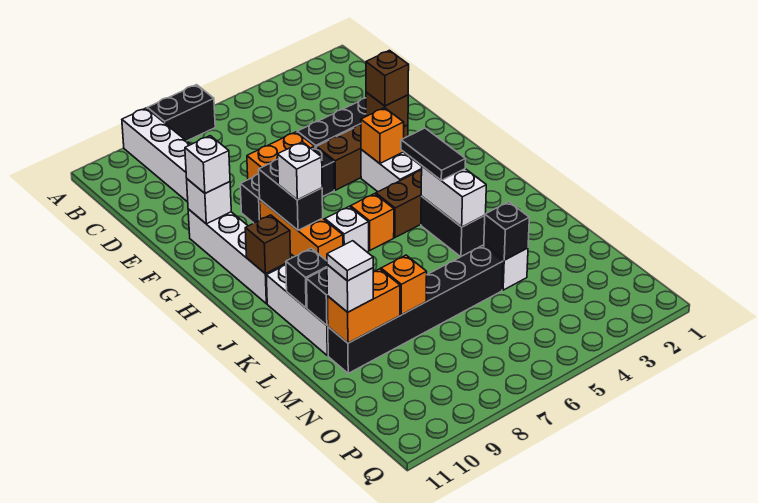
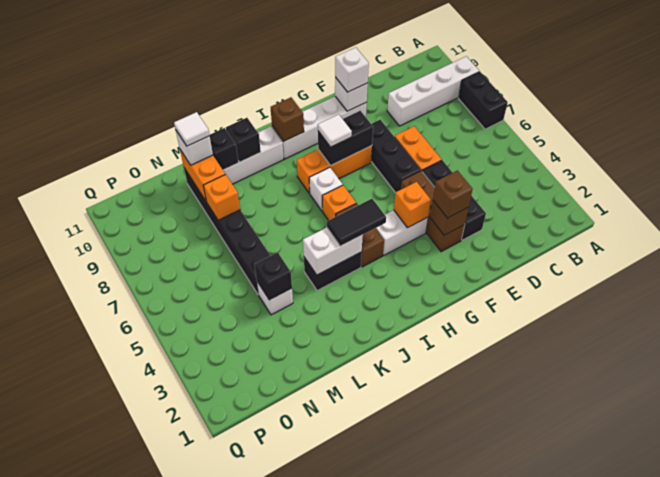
white brick H8 level 3 -> white tile H8 level 3

